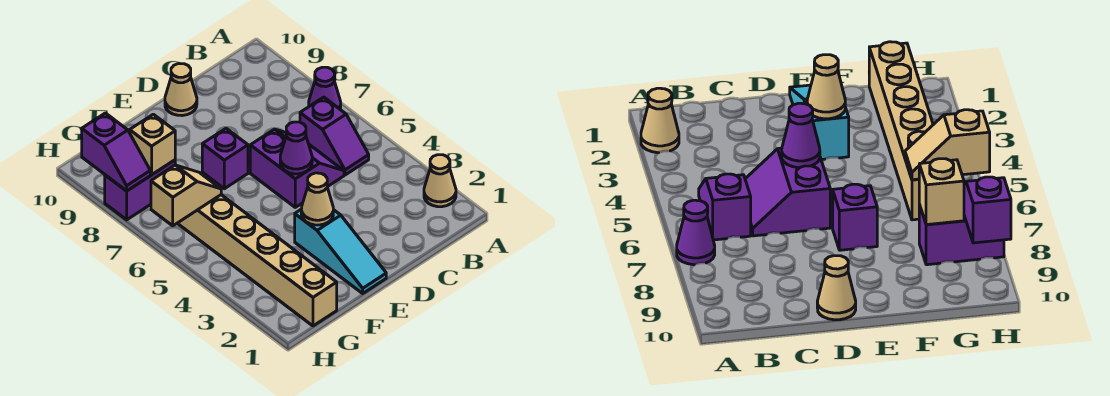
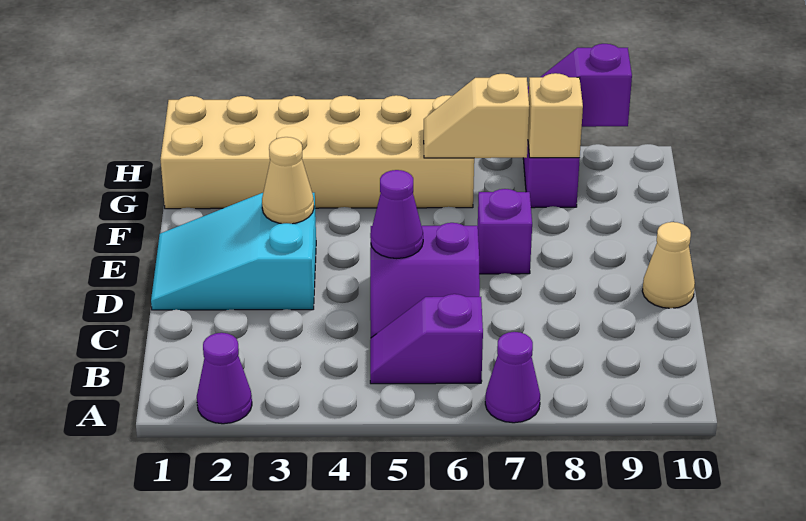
tan cone A2 level 1 -> purple cone A2 level 1
cyan slope E1:E3 level 1 top 3 -> cyan slope D1:E3 level 1 top 3
tan brick G1:G6 level 1 -> tan brick G1:H6 level 1
tan slope G6:H6 level 2 top H -> tan slope G6:G7 level 2 top 7

